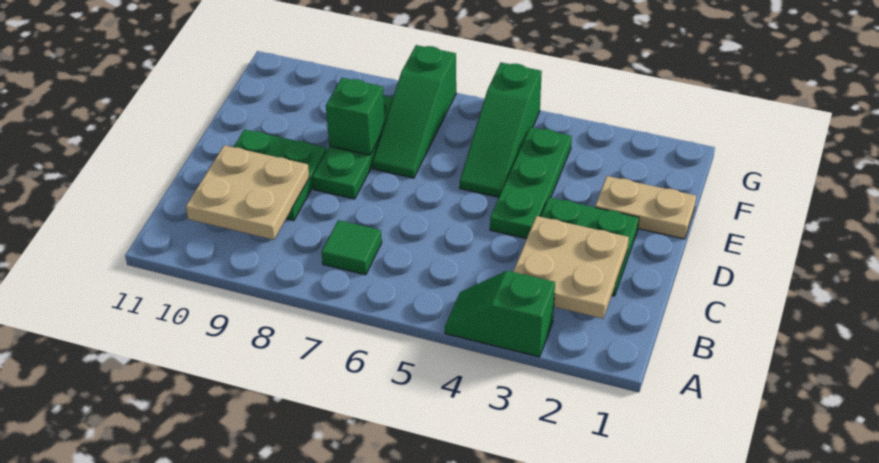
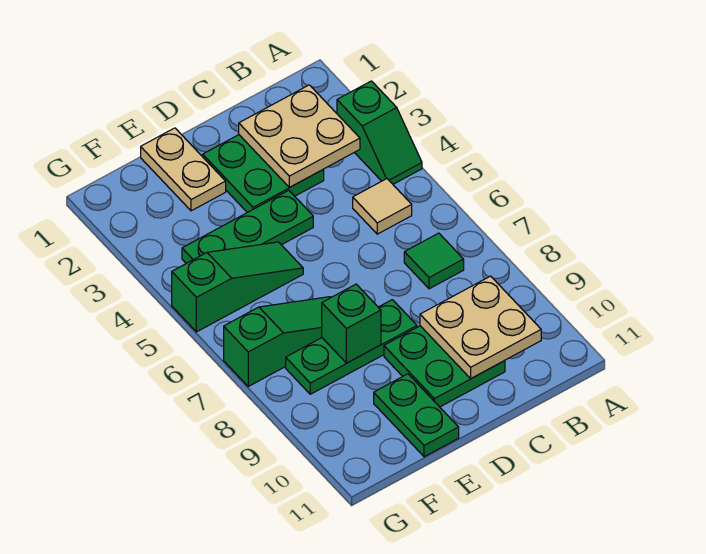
none -> tan tile B5 level 1
none -> green plate E10:E11 level 1

